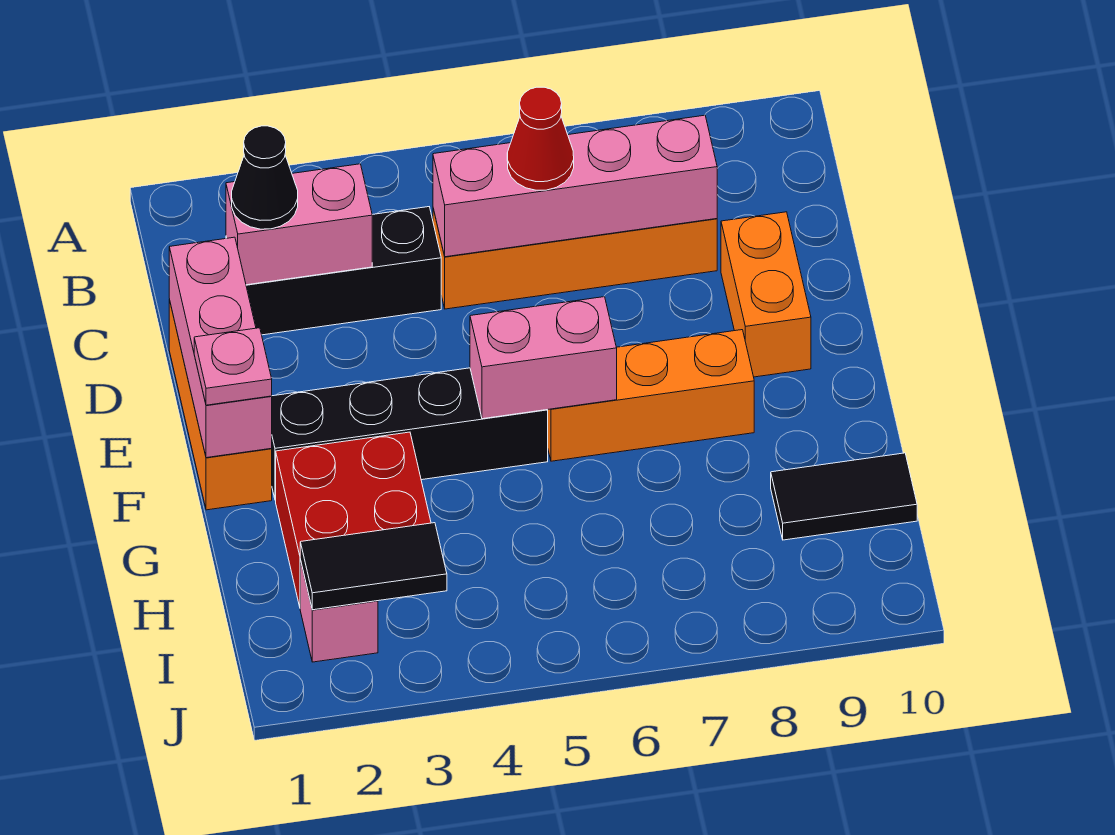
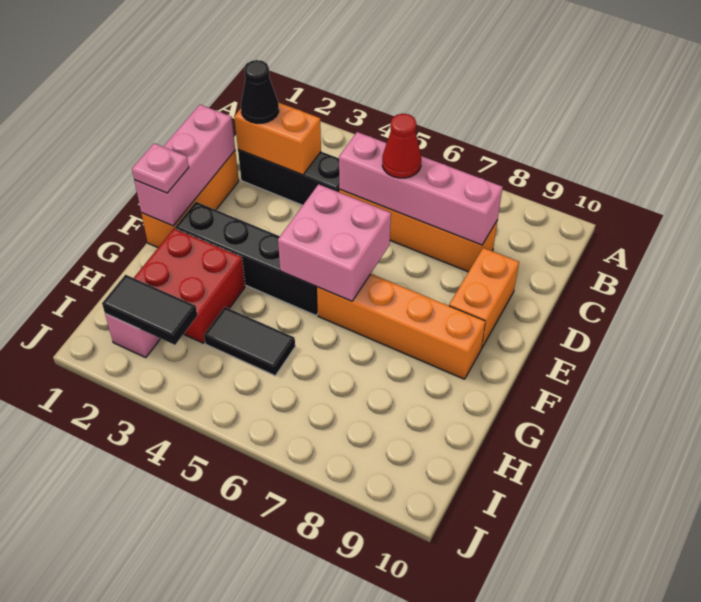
pink brick C2:C3 level 2 -> orange brick C2:C3 level 2
pink brick F5:F6 level 2 -> pink brick E5:F6 level 2
orange brick F6:F8 level 1 -> orange brick F6:F9 level 1
black tile H9:H10 level 1 -> black tile H4:H5 level 1

